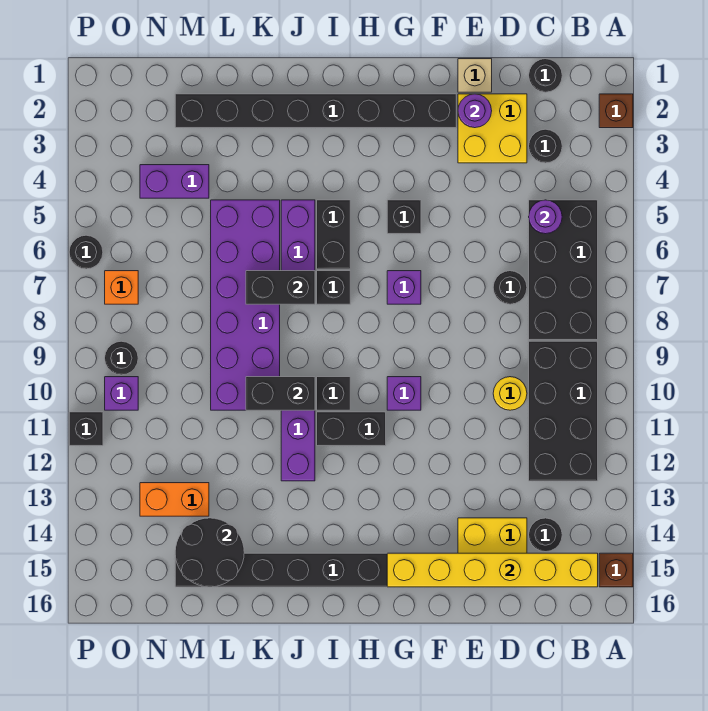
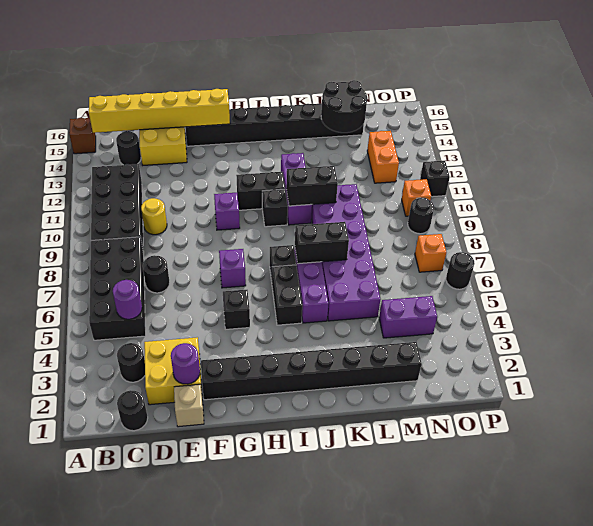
brown brick A2 level 1 -> none
orange brick M13:N13 level 1 -> orange brick N12:N13 level 1
purple brick O10 level 1 -> orange brick O10 level 1

